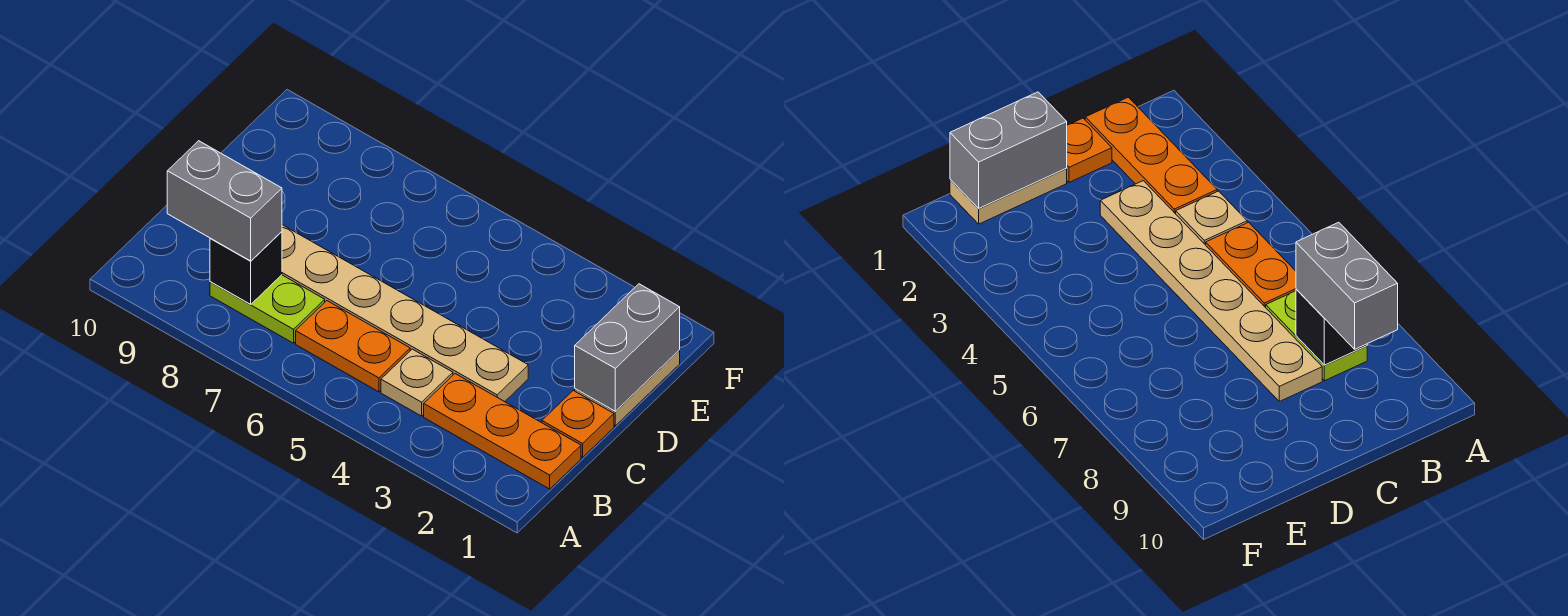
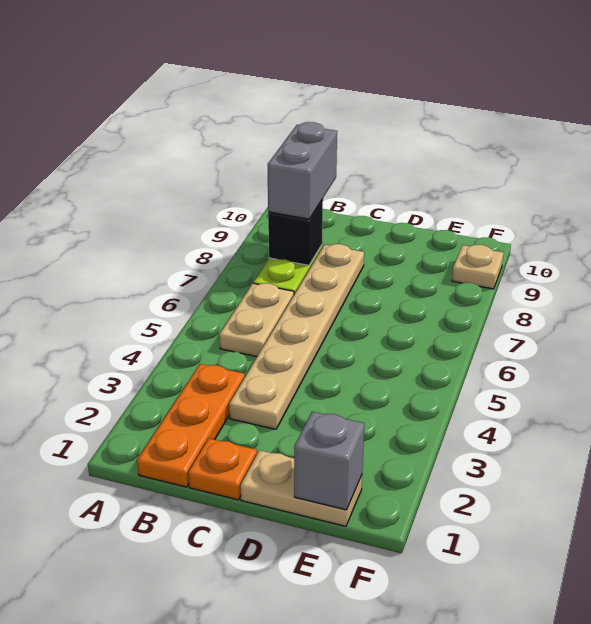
tan plate B4 level 1 -> tan plate F9 level 1
orange plate B5:B6 level 1 -> tan plate B5:B6 level 1
grey brick D1:E1 level 2 -> grey brick E1 level 2

